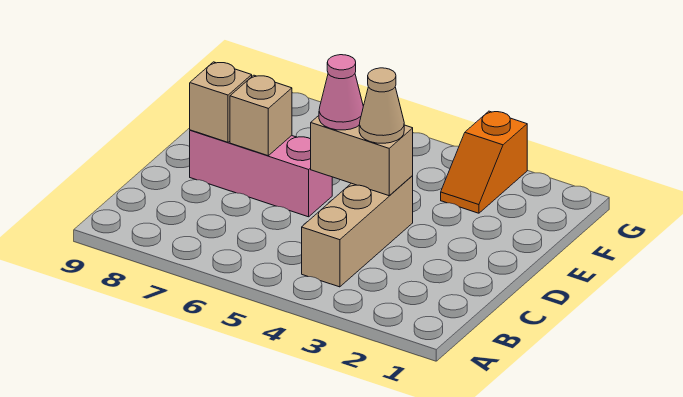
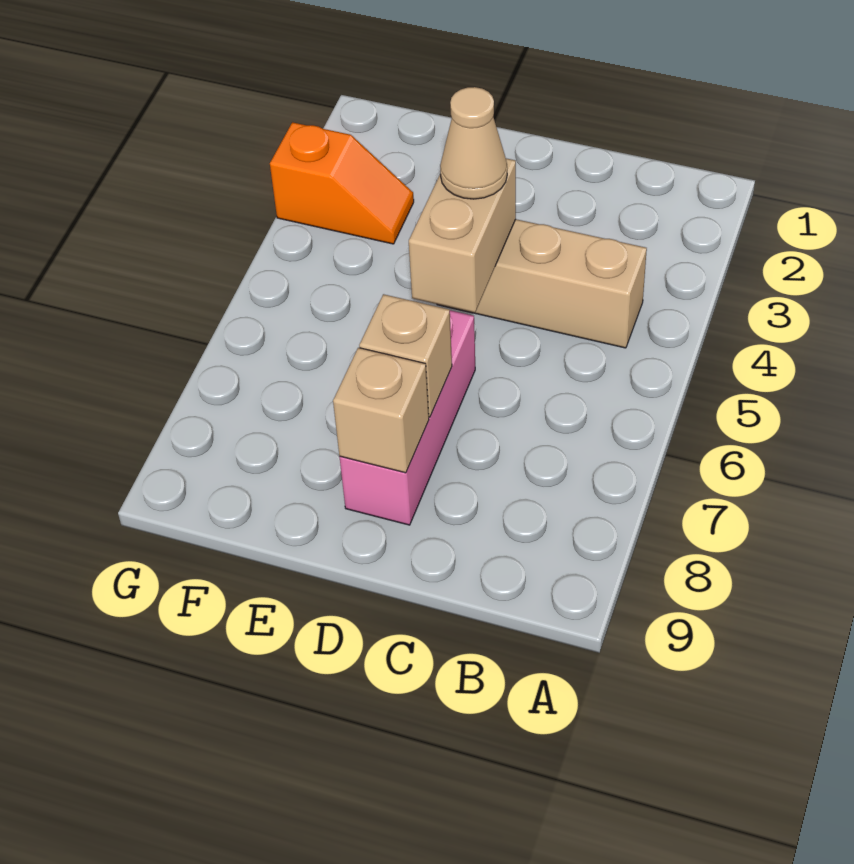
pink cone D5 level 3 -> none

